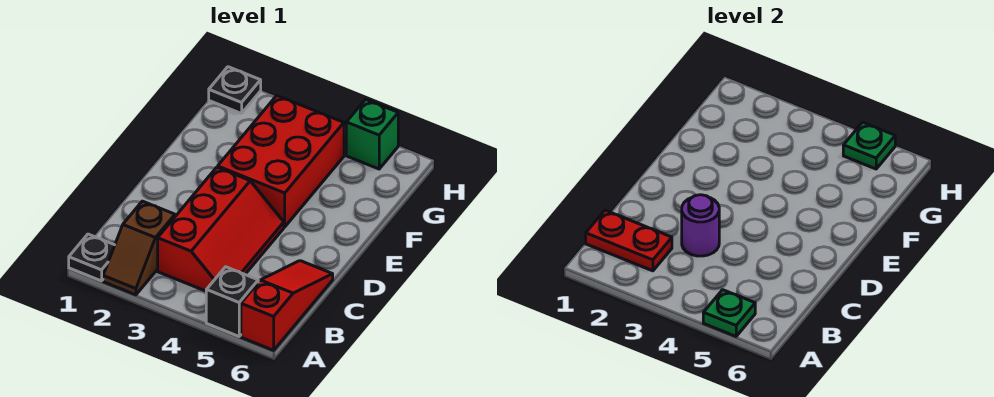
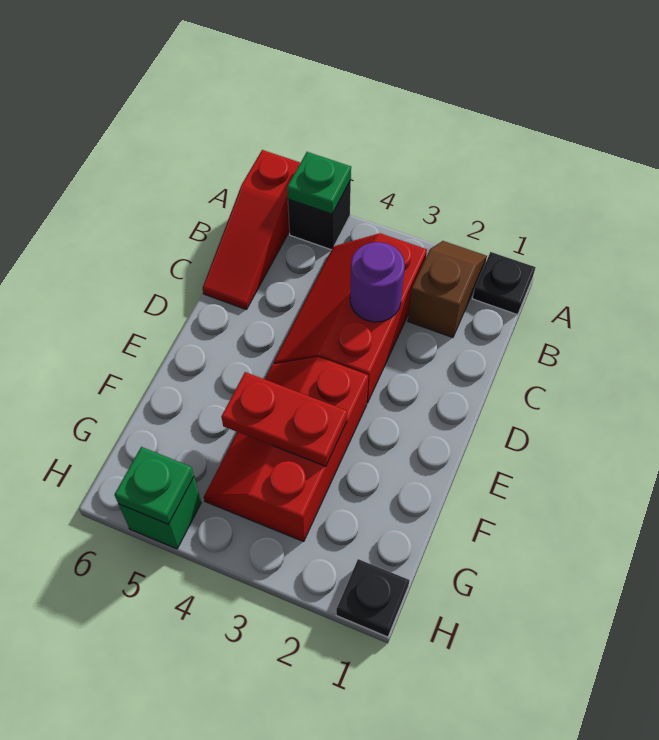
red plate B1:B2 level 2 -> red plate F3:F4 level 2
red brick E3:G4 level 1 -> red slope E3:G4 level 1 top 3

